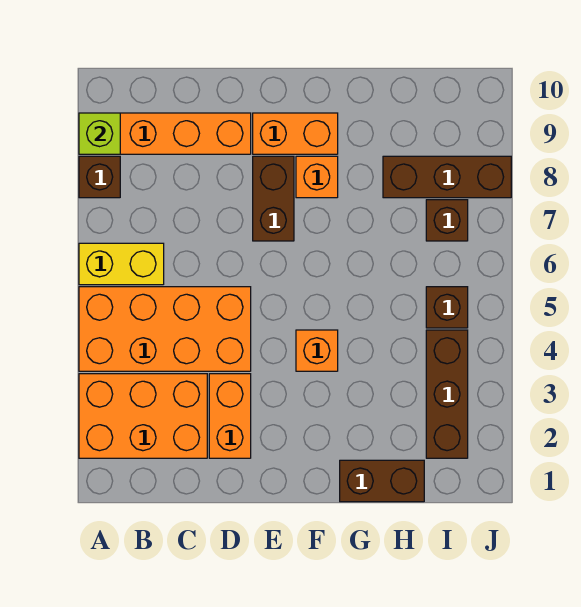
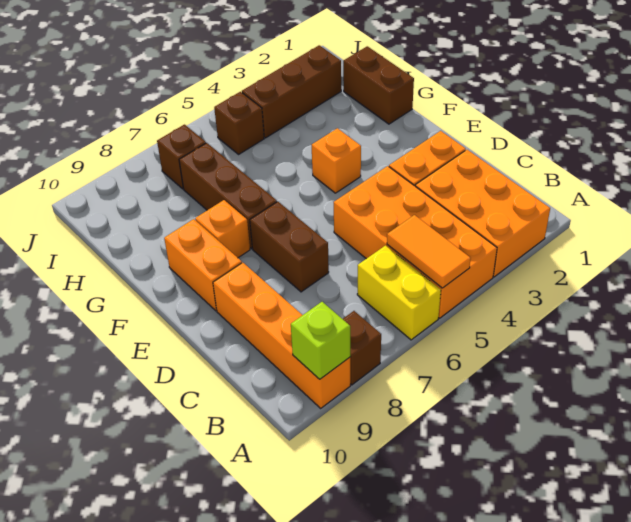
none -> orange tile A5:B5 level 2
brown brick E7:E8 level 1 -> brown brick D7:E7 level 1
brown brick H8:J8 level 1 -> brown brick F7:H7 level 1

